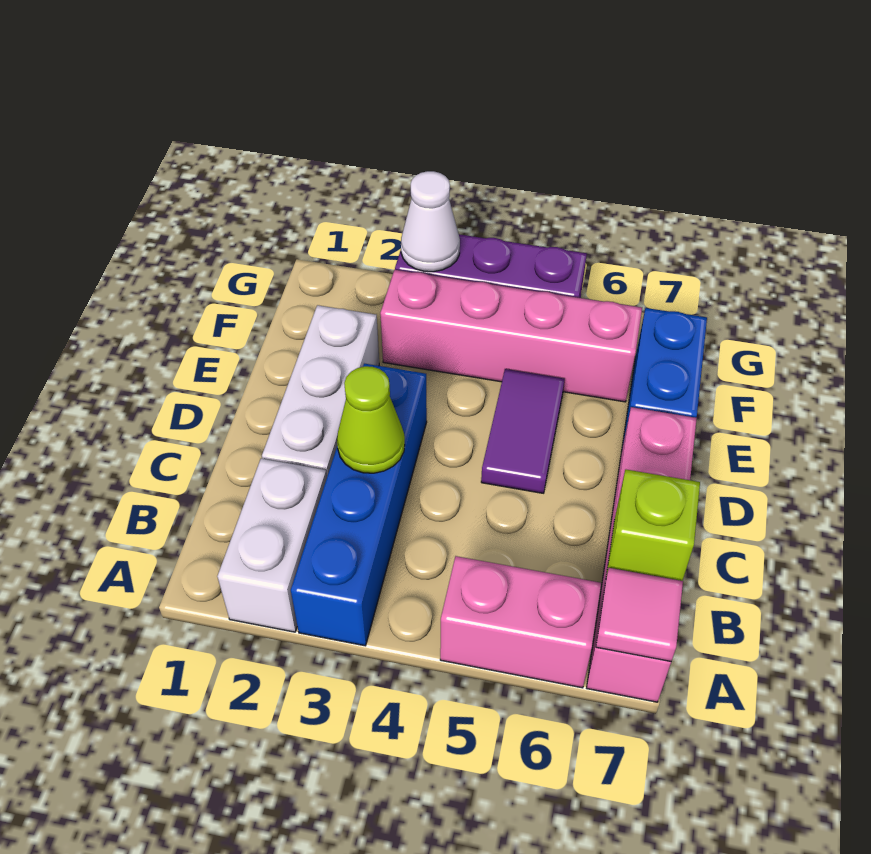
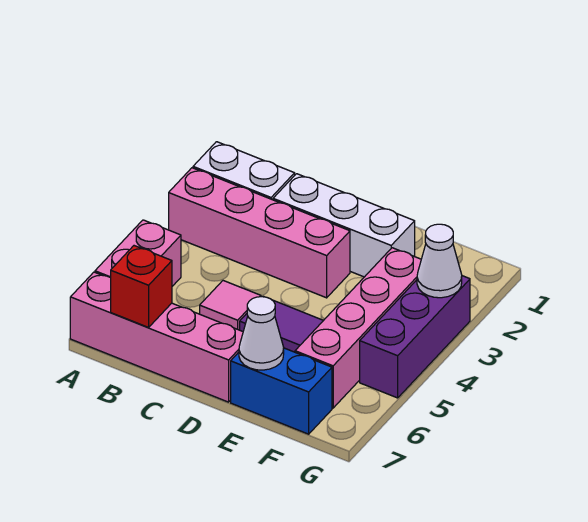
blue brick A3:D3 level 1 -> pink brick A3:D3 level 1
pink tile A7 level 2 -> pink tile C5 level 1
lime brick B7 level 2 -> red brick B7 level 2
lime cone C3 level 2 -> none
none -> white cone E7 level 2

